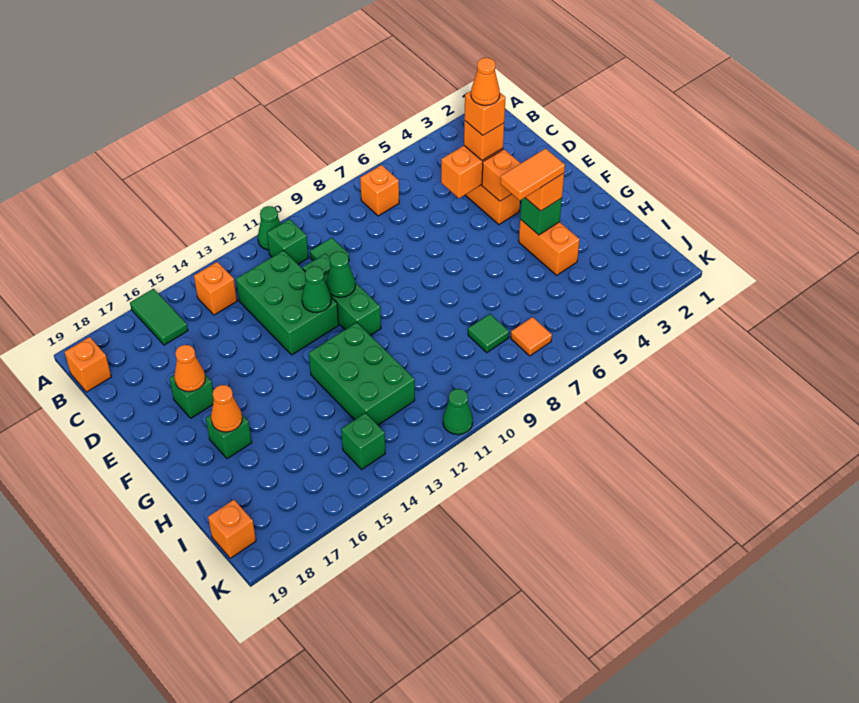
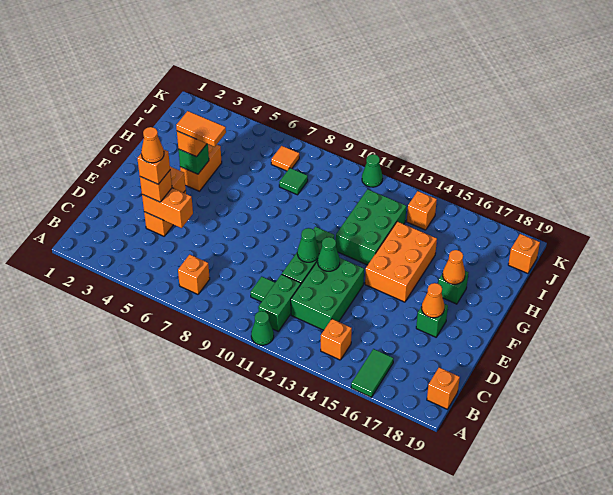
green brick B11 level 1 -> green brick B11:C11 level 1
none -> orange brick F14:H15 level 1
green brick J14 level 1 -> orange brick J14 level 1

